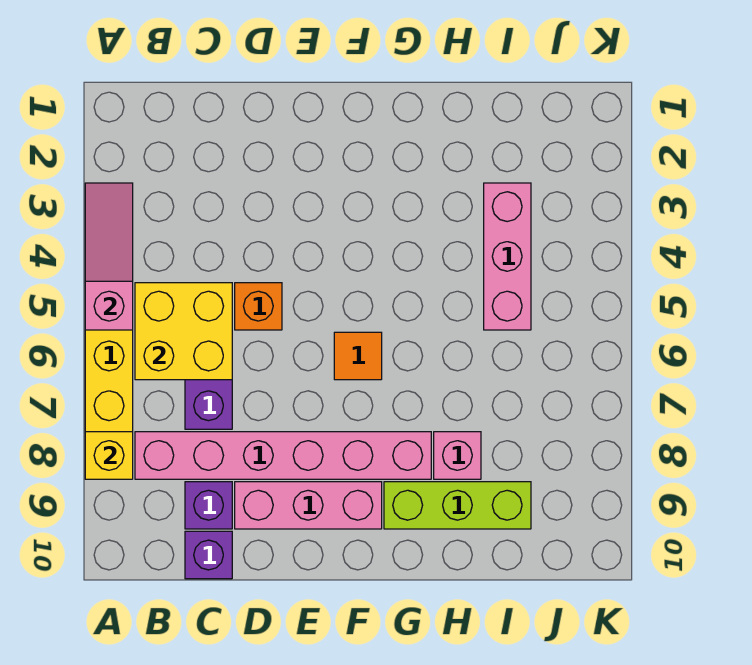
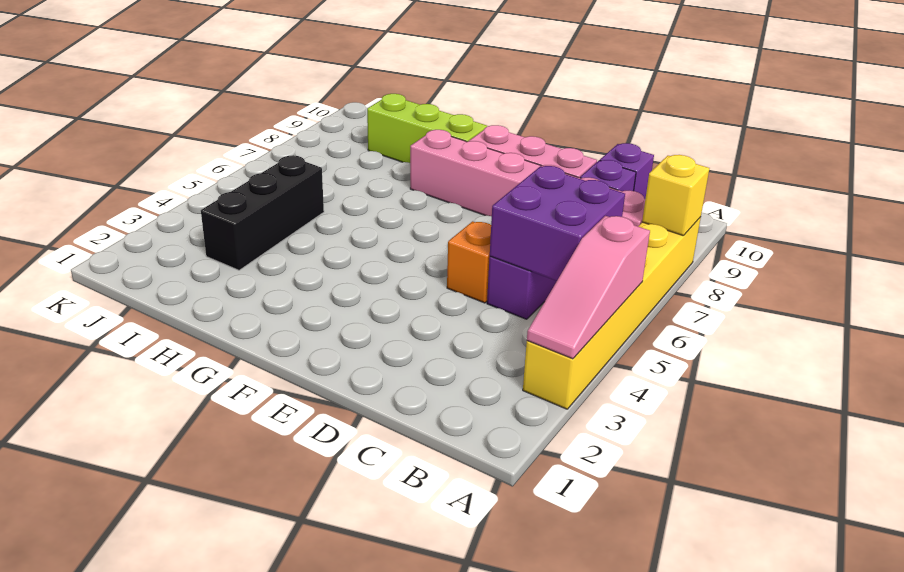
yellow brick B5:C6 level 2 -> purple brick B5:C6 level 2
orange tile F6 level 1 -> none
pink brick H8 level 1 -> none
pink brick I3:I5 level 1 -> black brick I3:I5 level 1

